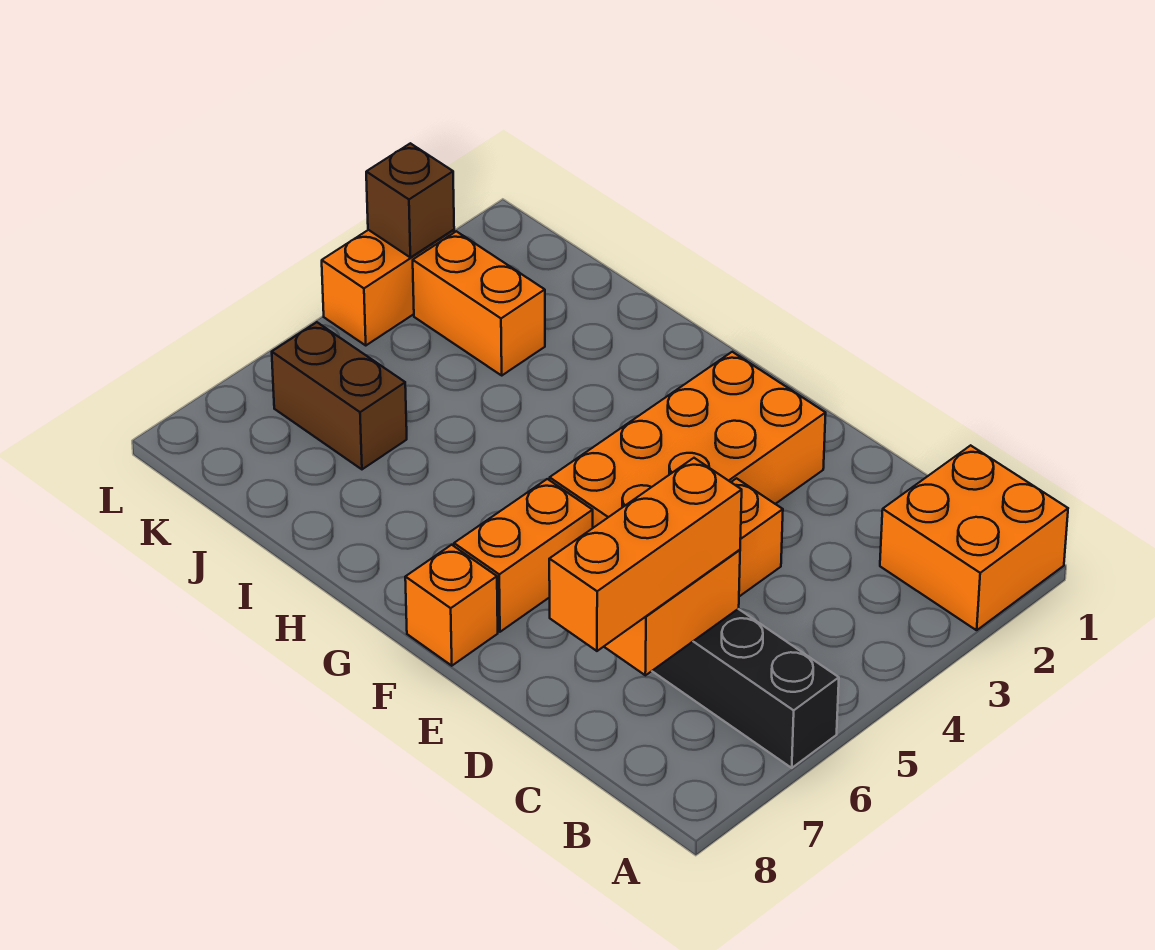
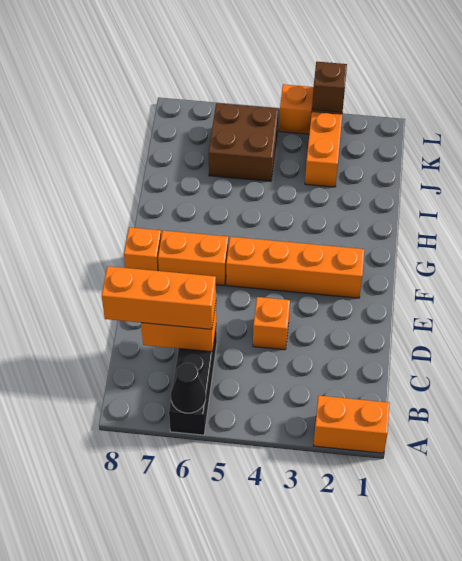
orange brick A1:B2 level 1 -> orange brick A1:A2 level 1
none -> black cone A6 level 2
orange brick E2:F5 level 1 -> orange brick F2:F5 level 1
brown brick J6:K6 level 1 -> brown brick J5:K6 level 1

